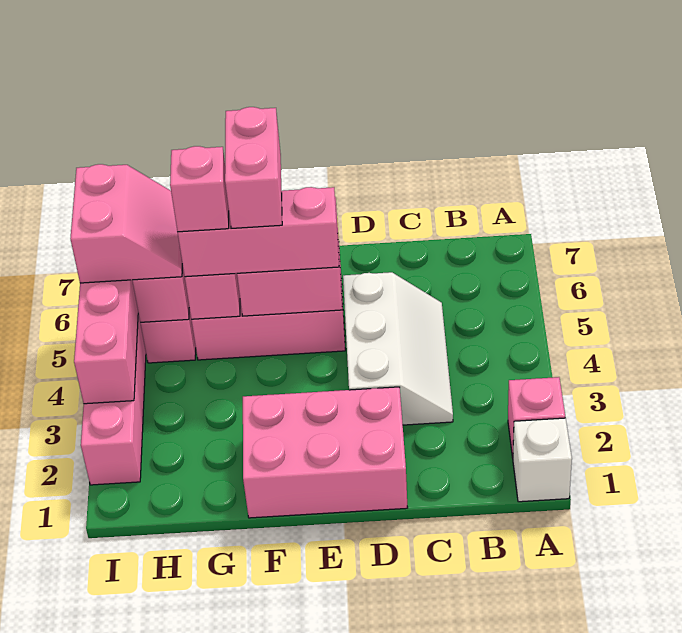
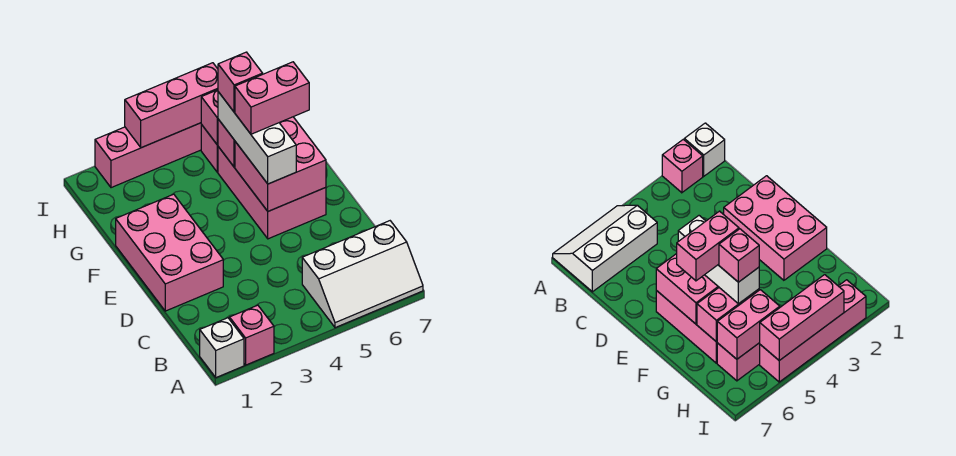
white slope C3:D5 level 1 top D -> white slope A5:B7 level 1 top B
pink brick E5:G5 level 3 -> white brick E5:G5 level 3
pink slope H5:I6 level 3 top I -> none

